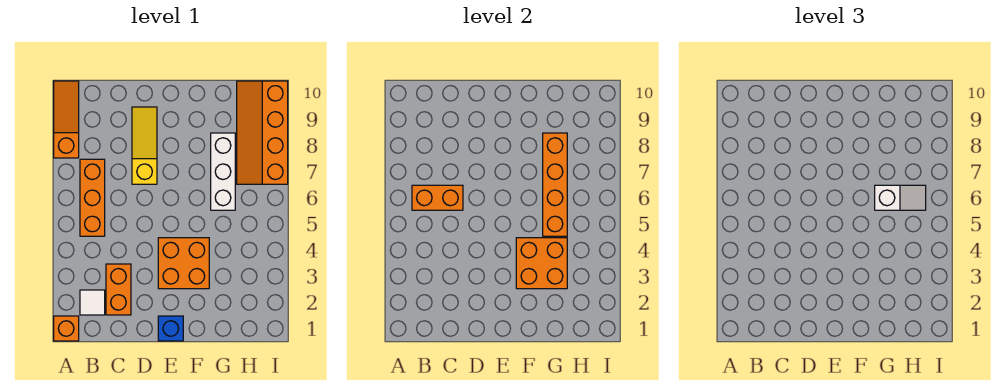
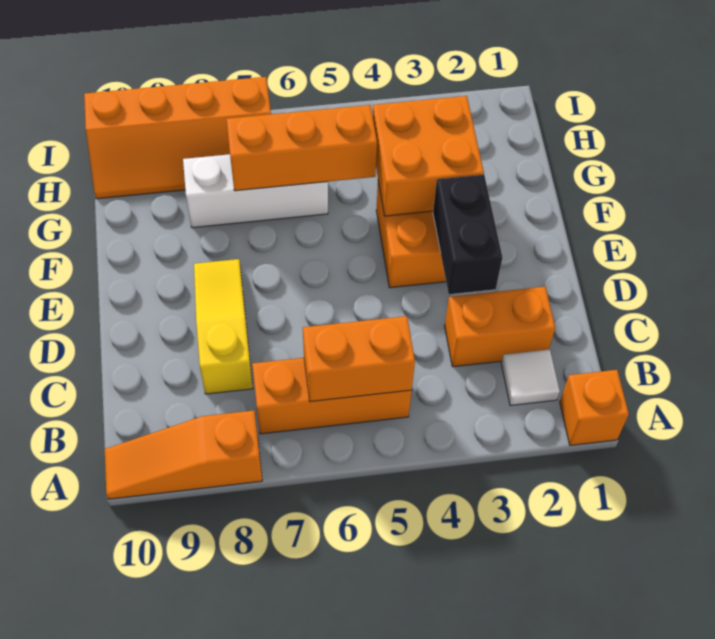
orange brick B6:C6 level 2 -> orange brick B5:B6 level 2
none -> black brick D3:E3 level 2
yellow slope D7:D9 level 1 top 7 -> yellow slope C8:E8 level 1 top C
blue brick E1 level 1 -> none
orange brick G5:G8 level 2 -> orange brick G5:G7 level 2
white slope G6:H6 level 3 top G -> none

